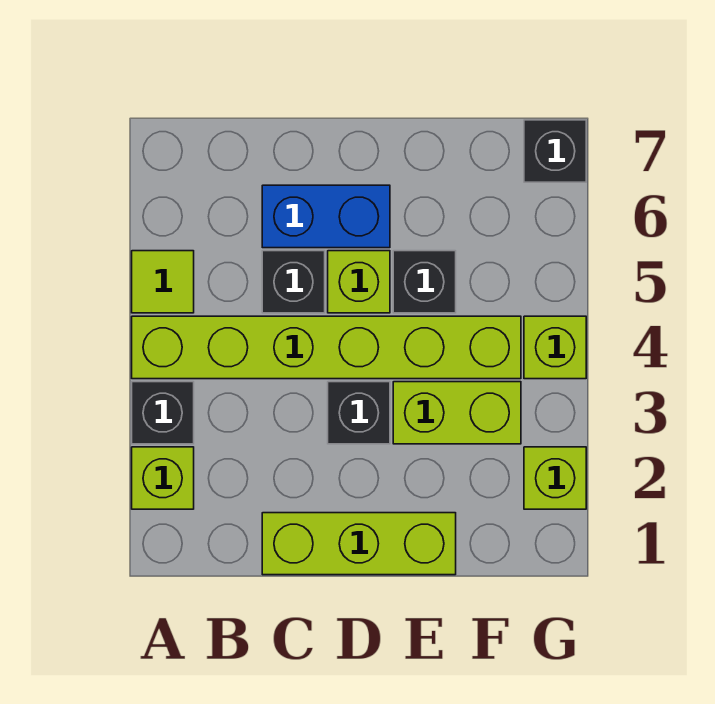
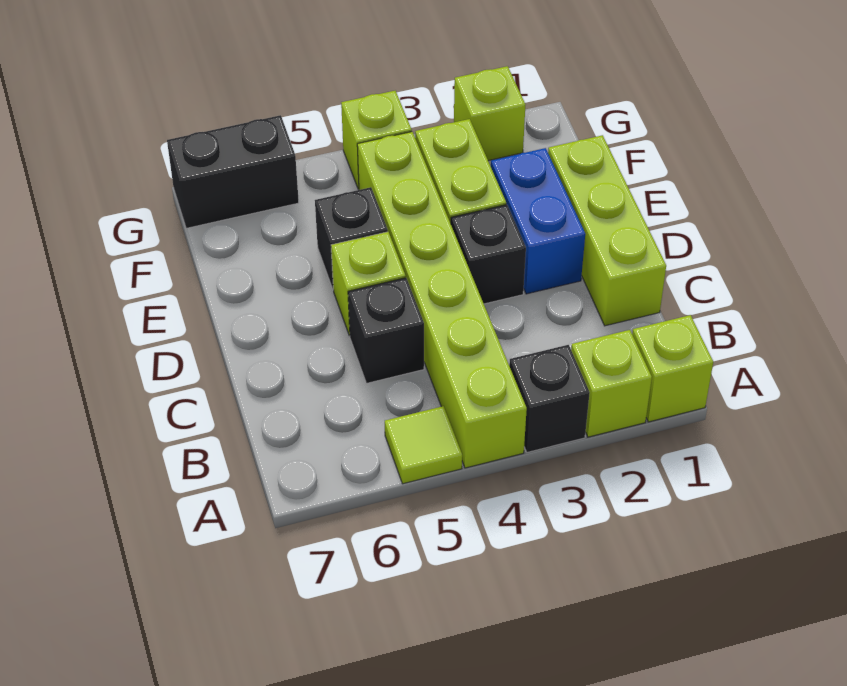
none -> lime brick A1 level 1
blue brick C6:D6 level 1 -> blue brick D2:E2 level 1
black brick G7 level 1 -> black brick G6:G7 level 1

